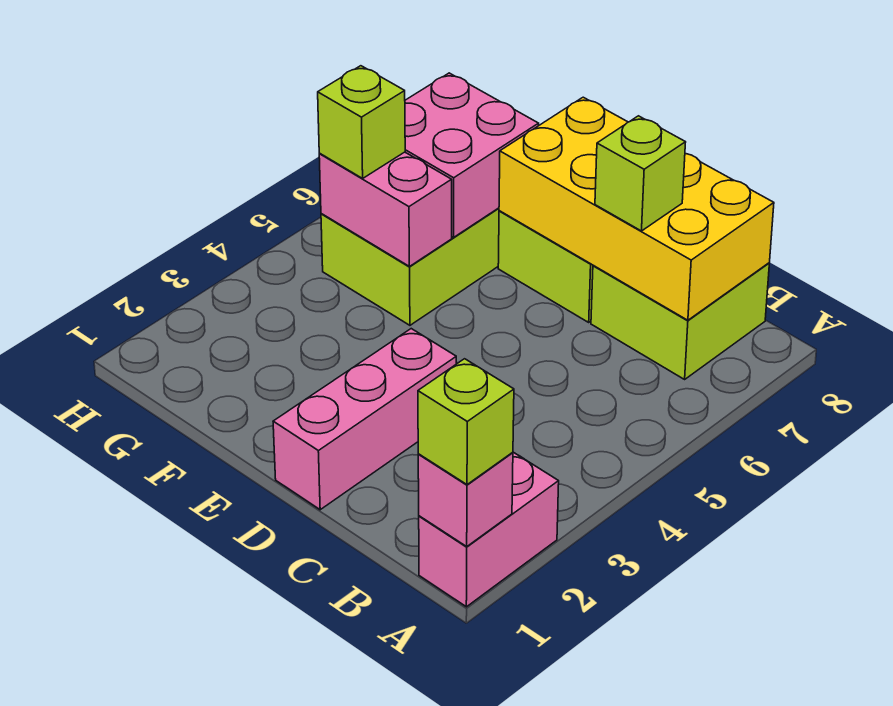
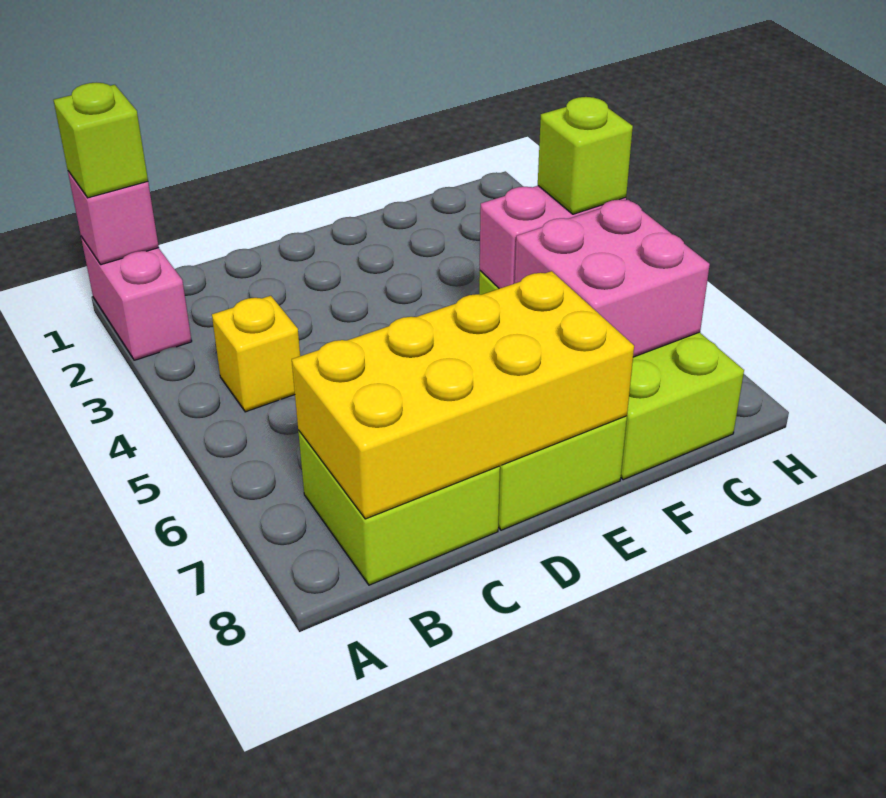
none -> yellow brick B4 level 1
lime brick C7 level 3 -> none
pink brick D1:D3 level 1 -> none

